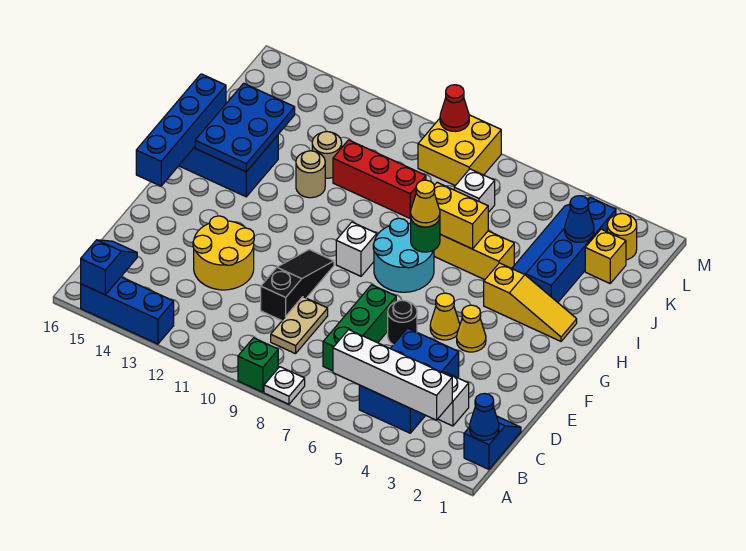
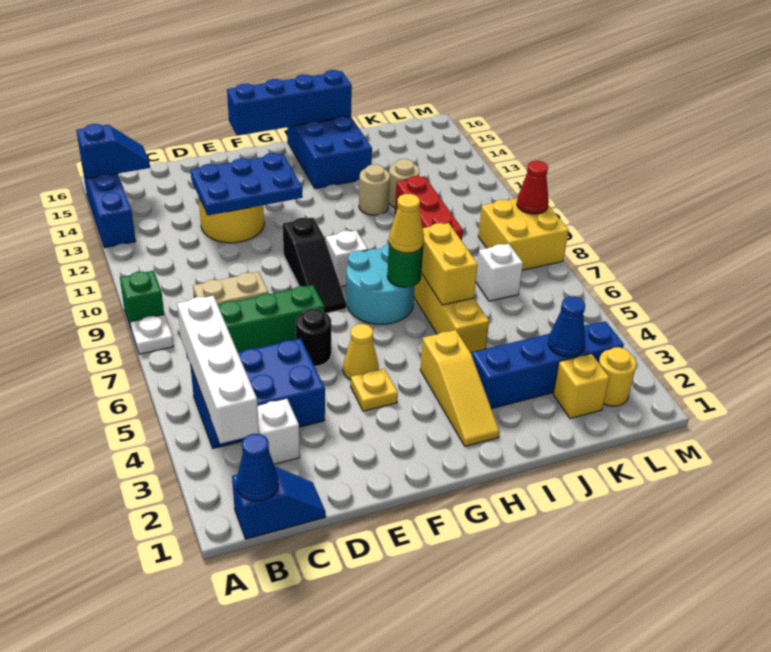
black slope D10:F10 level 1 top D -> black slope F8:F10 level 1 top 10
yellow cone F4 level 1 -> yellow plate F4 level 1
blue plate H14:J15 level 2 -> blue plate D12:F13 level 2

